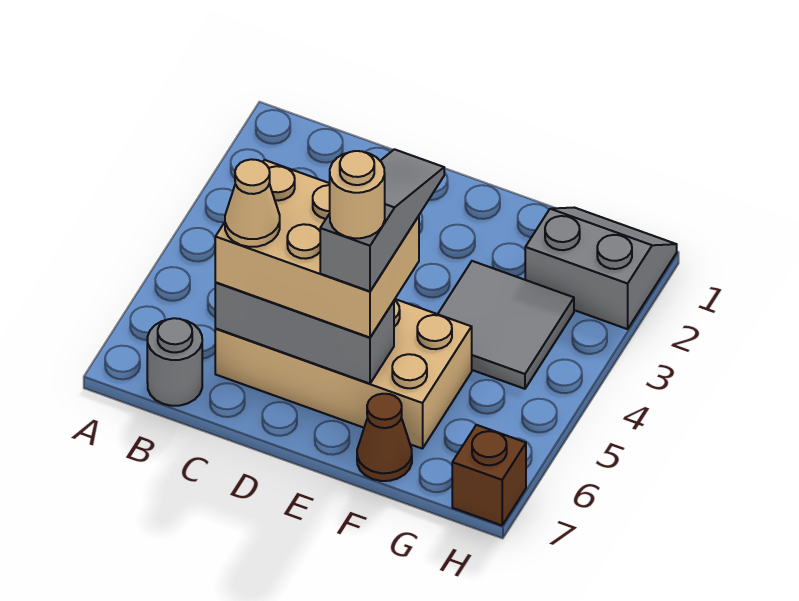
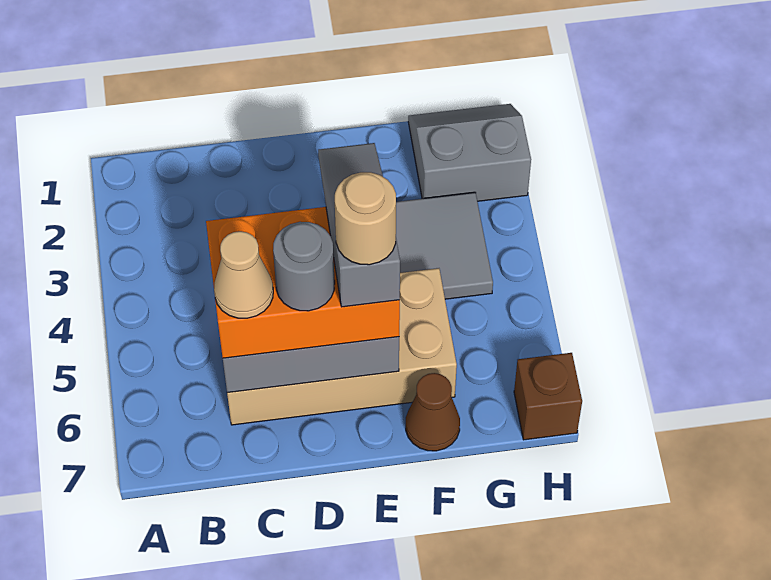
grey round brick B7 level 1 -> grey round brick D6 level 4
tan brick C5:E6 level 3 -> orange brick C5:E6 level 3

